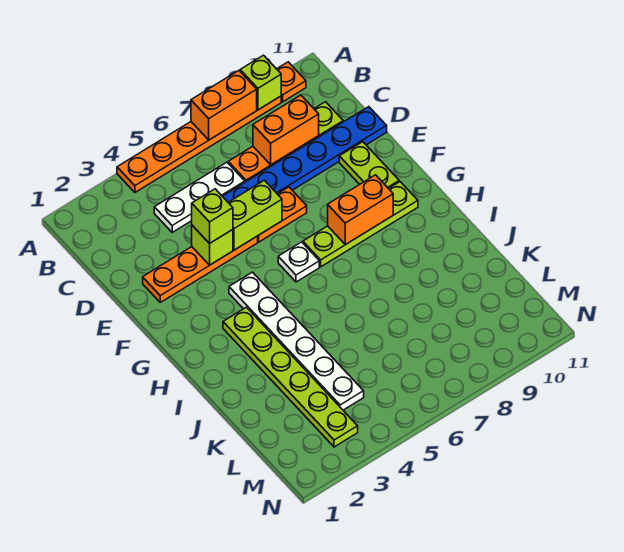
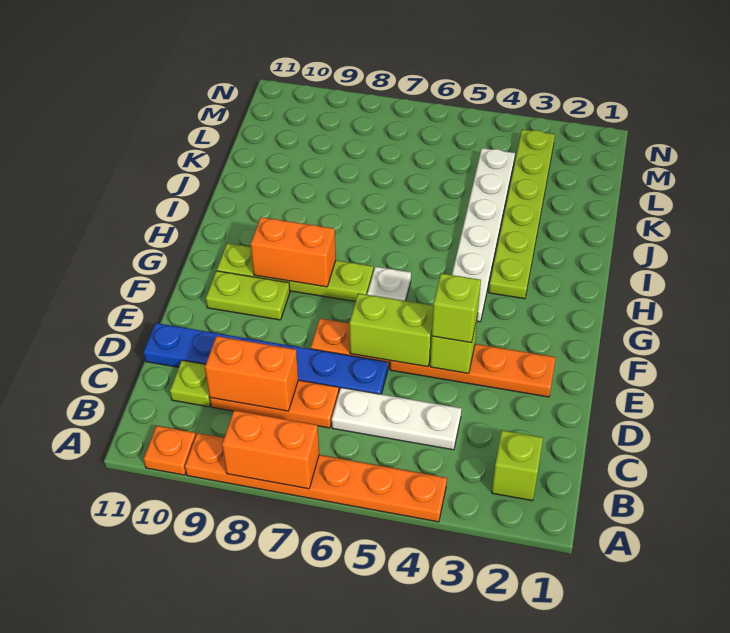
lime brick A9 level 2 -> lime brick B2 level 1
lime plate E10:F10 level 1 -> lime plate F9:F10 level 1

